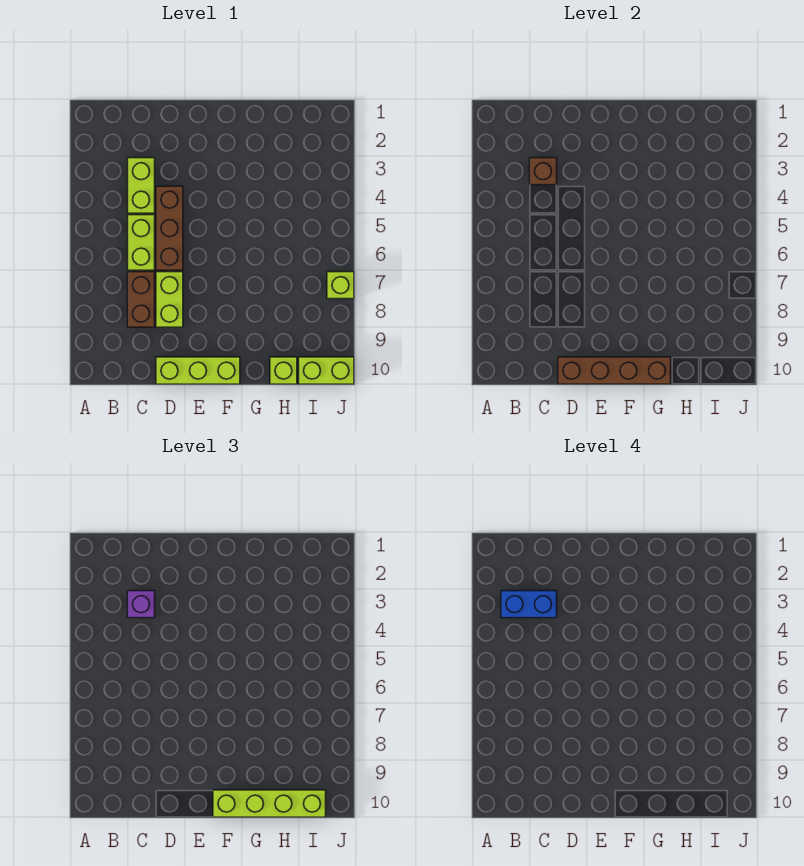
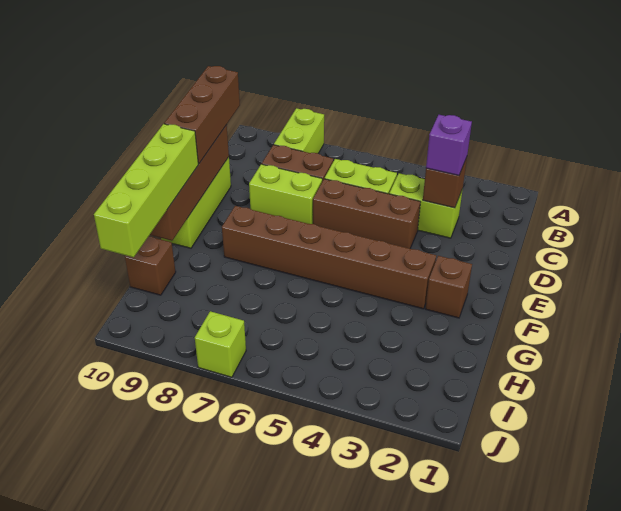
blue brick B3:C3 level 4 -> none
none -> brown brick C10:E10 level 3
none -> brown brick F2 level 1
none -> brown brick F3:F8 level 1
lime brick H10 level 1 -> brown brick H10 level 1
lime brick I10:J10 level 1 -> lime brick A8:B8 level 1

